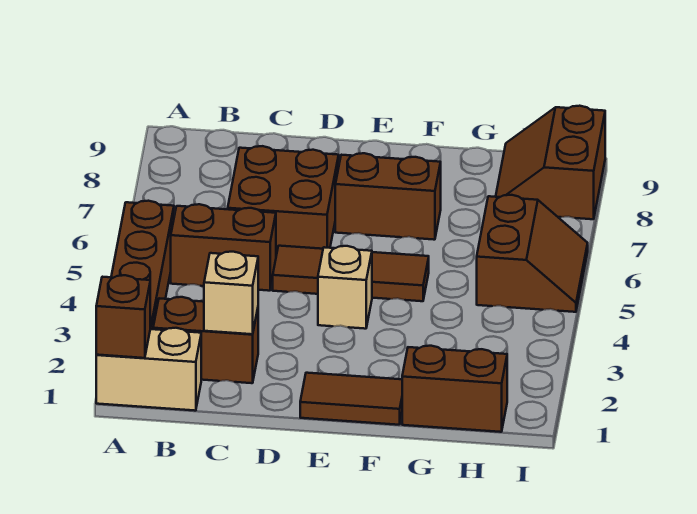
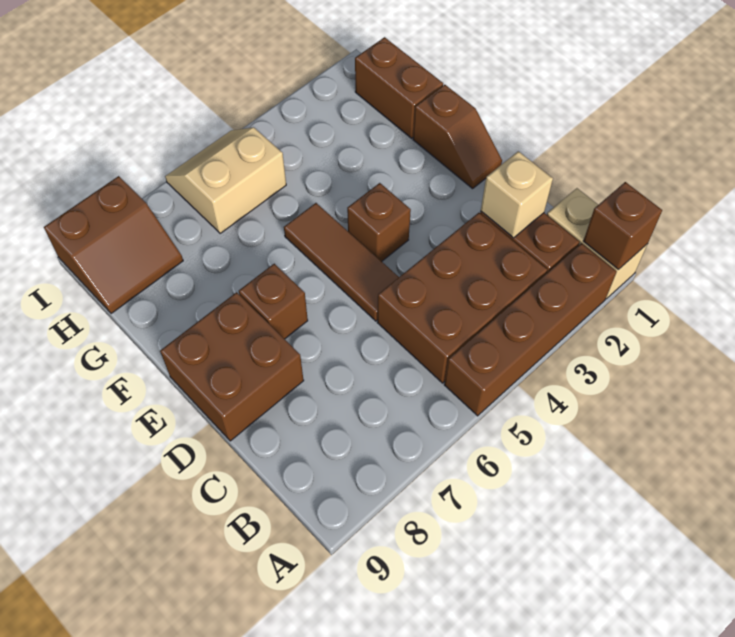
brown brick B5:C5 level 1 -> brown brick B3:C5 level 1
brown brick C6:D7 level 1 -> brown brick D8:E9 level 1
brown tile E1:F1 level 1 -> brown slope E1:F1 level 1 top F
tan brick E4 level 1 -> brown brick E4 level 1
brown brick E7:F7 level 1 -> brown brick E7 level 1
brown slope H5:I6 level 1 top H -> tan slope H5:I6 level 1 top H

